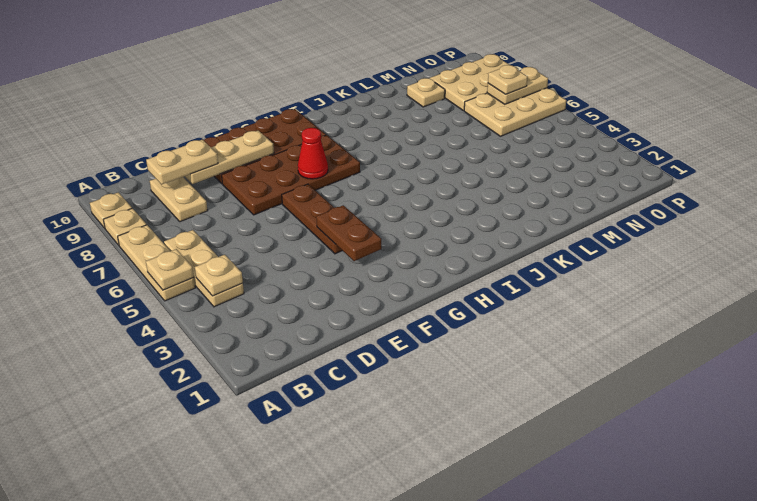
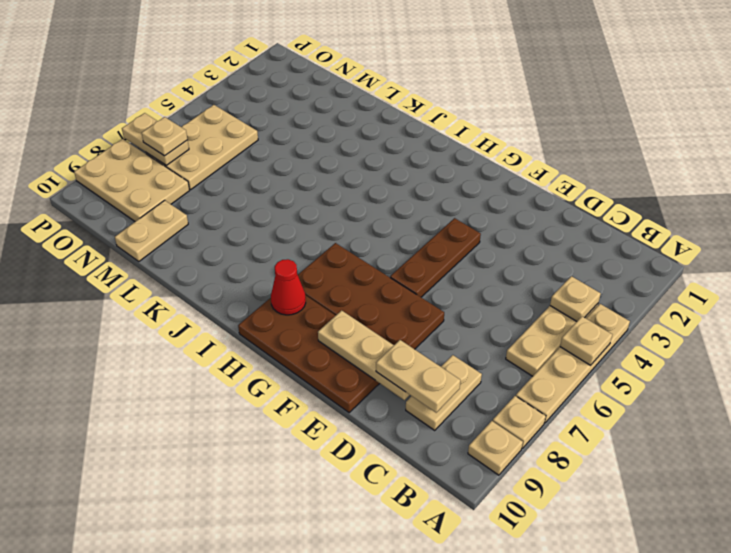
tan plate A5:A7 level 1 -> tan plate A4:A7 level 1
brown plate F3:F4 level 2 -> none
red cone G7 level 2 -> red cone H9 level 2
tan plate M9 level 1 -> tan plate M9:M10 level 1
tan plate N6:P7 level 1 -> tan plate N5:O7 level 1

